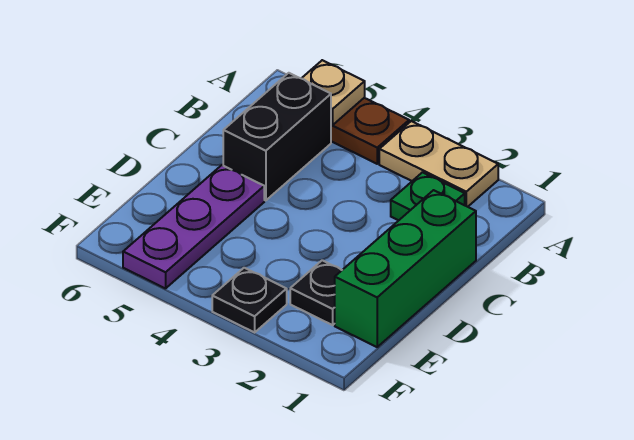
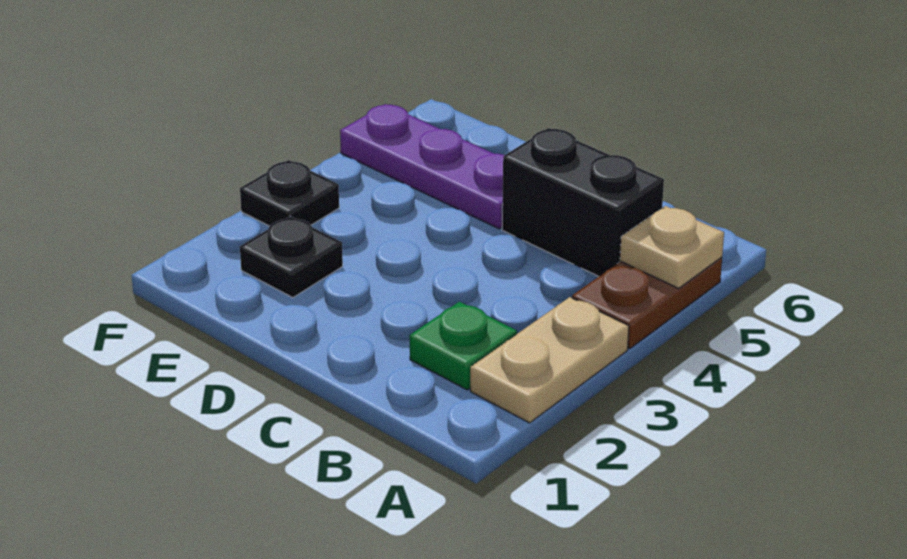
green brick C1:E1 level 1 -> none

